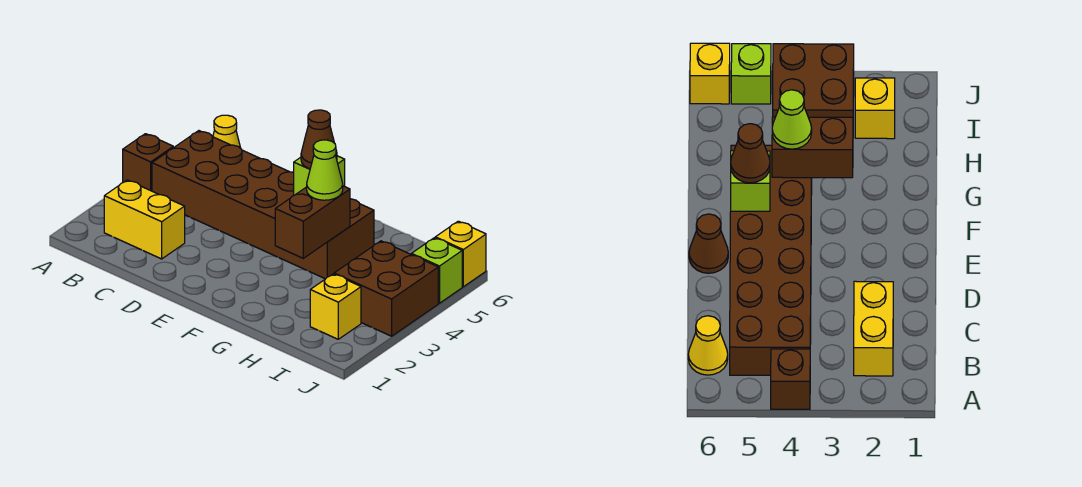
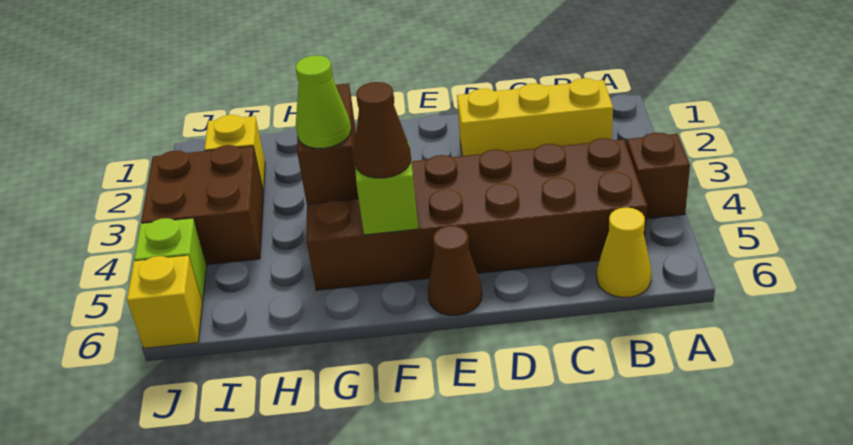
yellow brick B2:C2 level 1 -> yellow brick B2:D2 level 1

